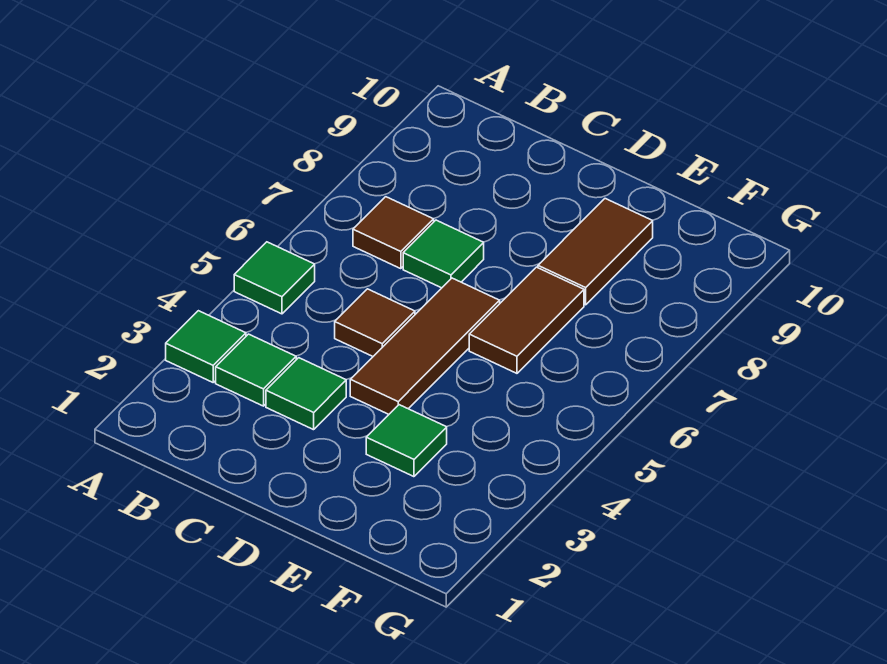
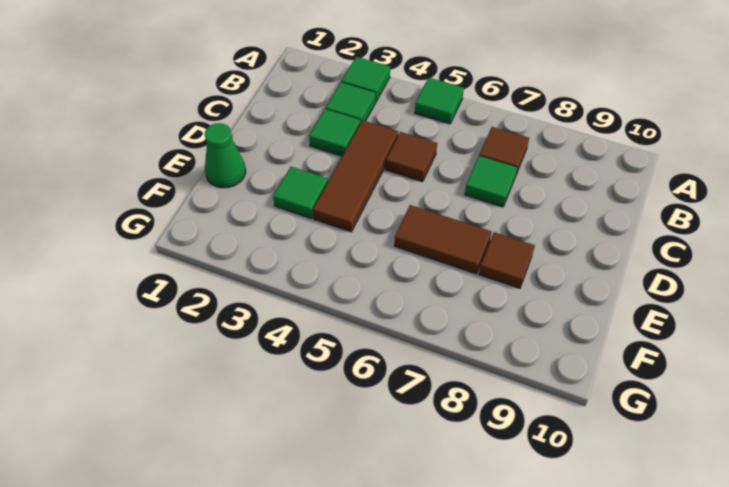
brown tile D4:D6 level 1 -> brown tile C4:E4 level 1
none -> green cone E1 level 1
brown tile E8:E9 level 1 -> brown tile E8 level 1

